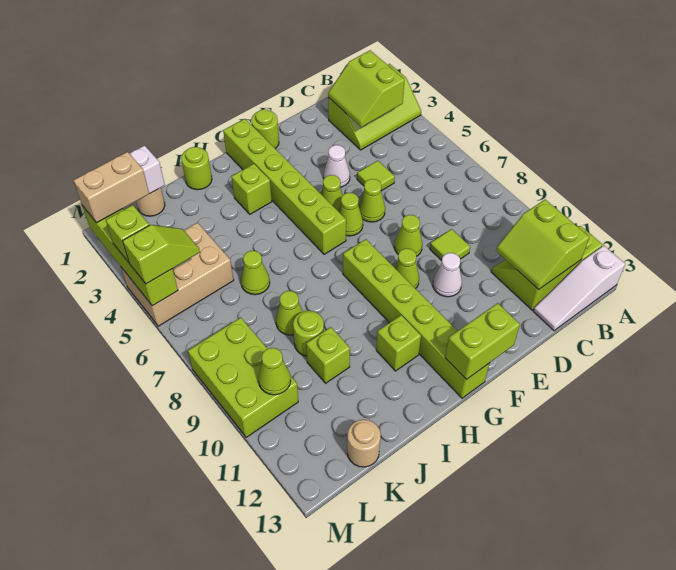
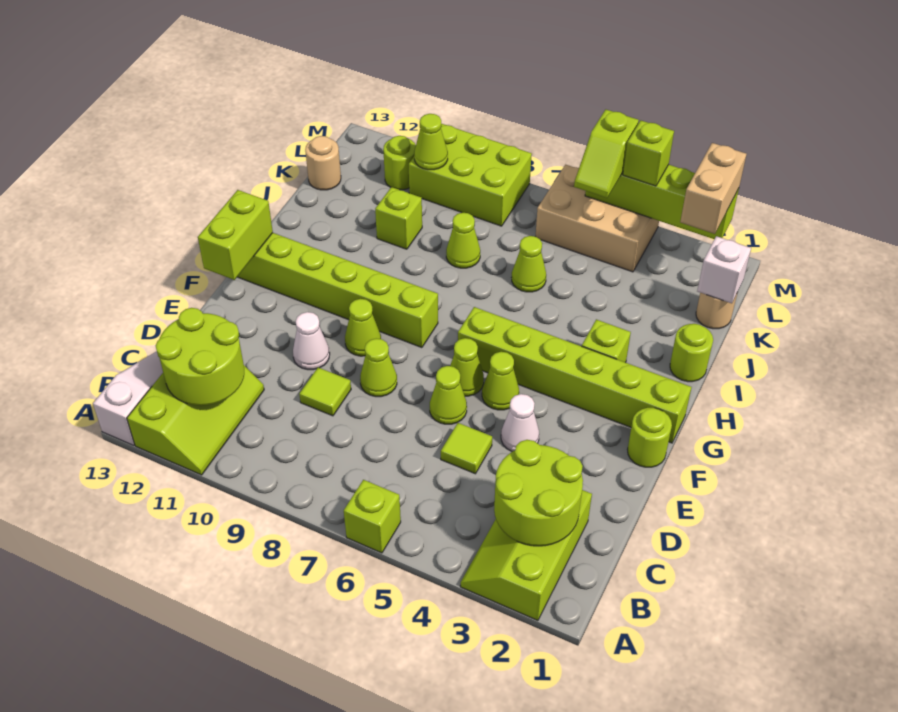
lime slope B2:C3 level 2 top B -> lime round brick B2:C3 level 2
lime slope B11:C12 level 2 top B -> lime round brick B11:C12 level 2
lime brick H11 level 1 -> lime brick A6 level 1
lime round brick J9 level 1 -> lime round brick L11 level 1
tan brick K4:M5 level 1 -> tan brick L4:M6 level 1

